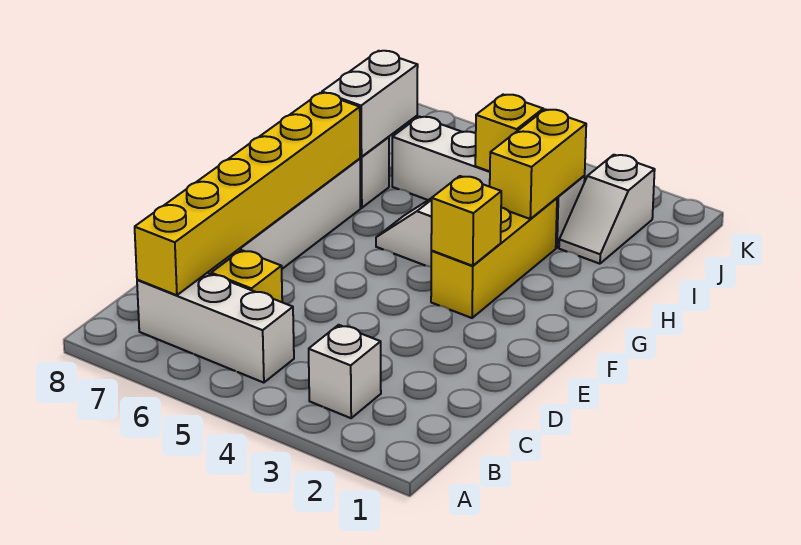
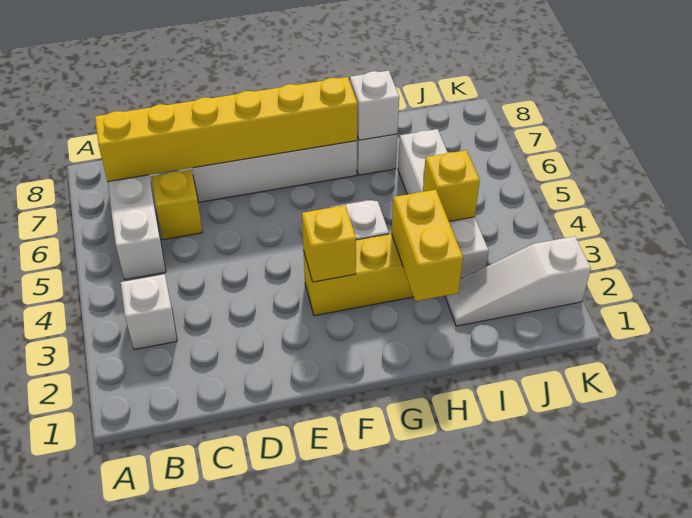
yellow brick H3:I3 level 2 -> yellow brick H2:H3 level 2
white brick H7:I7 level 2 -> white brick H7 level 2
white slope I2:J2 level 1 top J -> white slope I2:K2 level 1 top K

